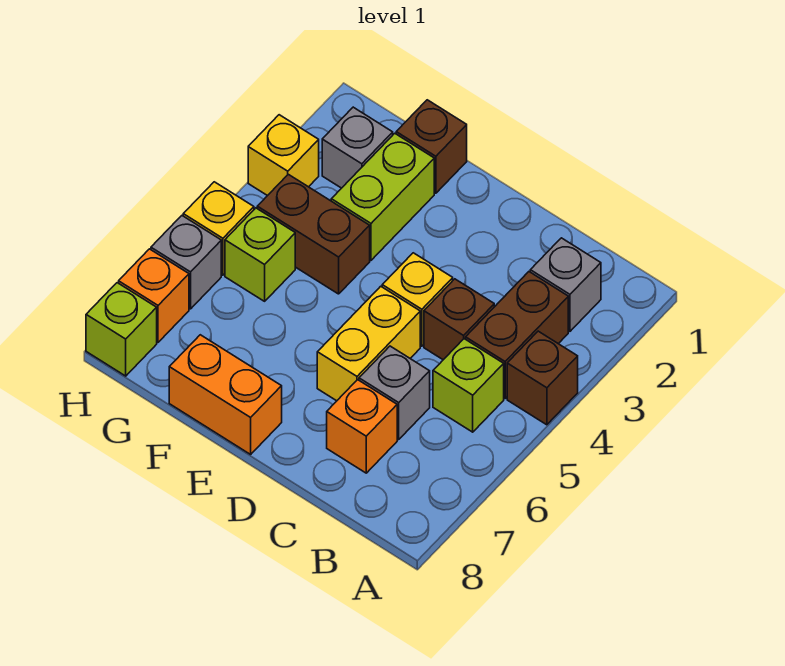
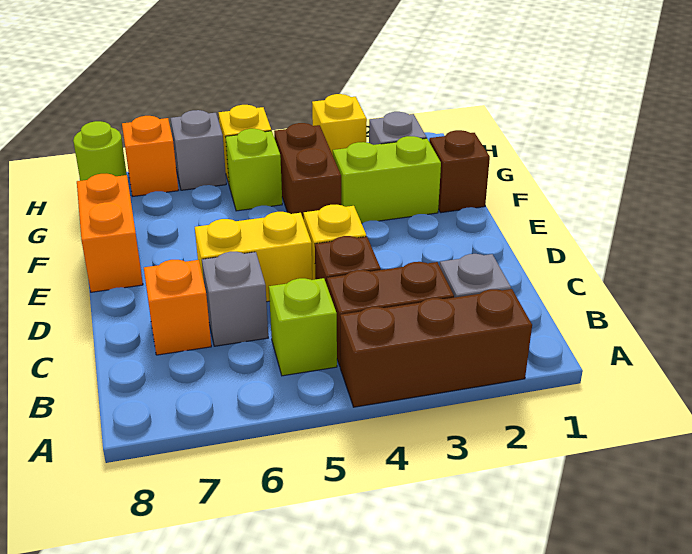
brown brick A4 level 1 -> brown brick A2:A4 level 1
lime brick H8 level 1 -> lime round brick H8 level 1

